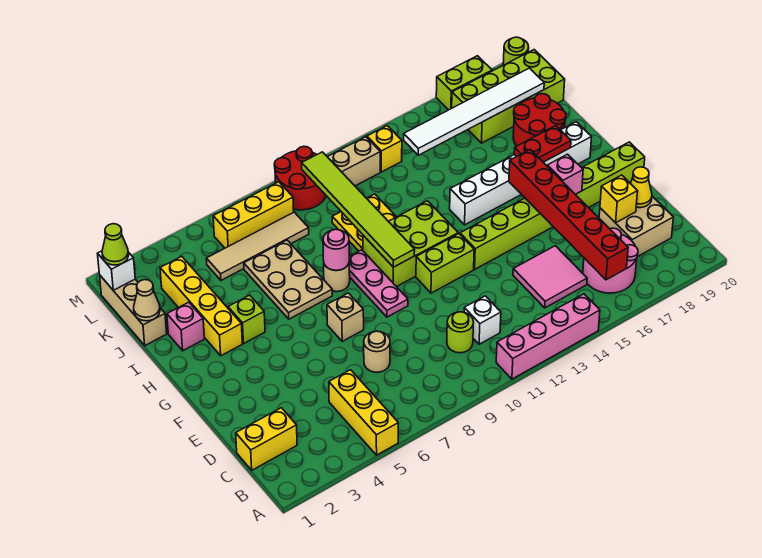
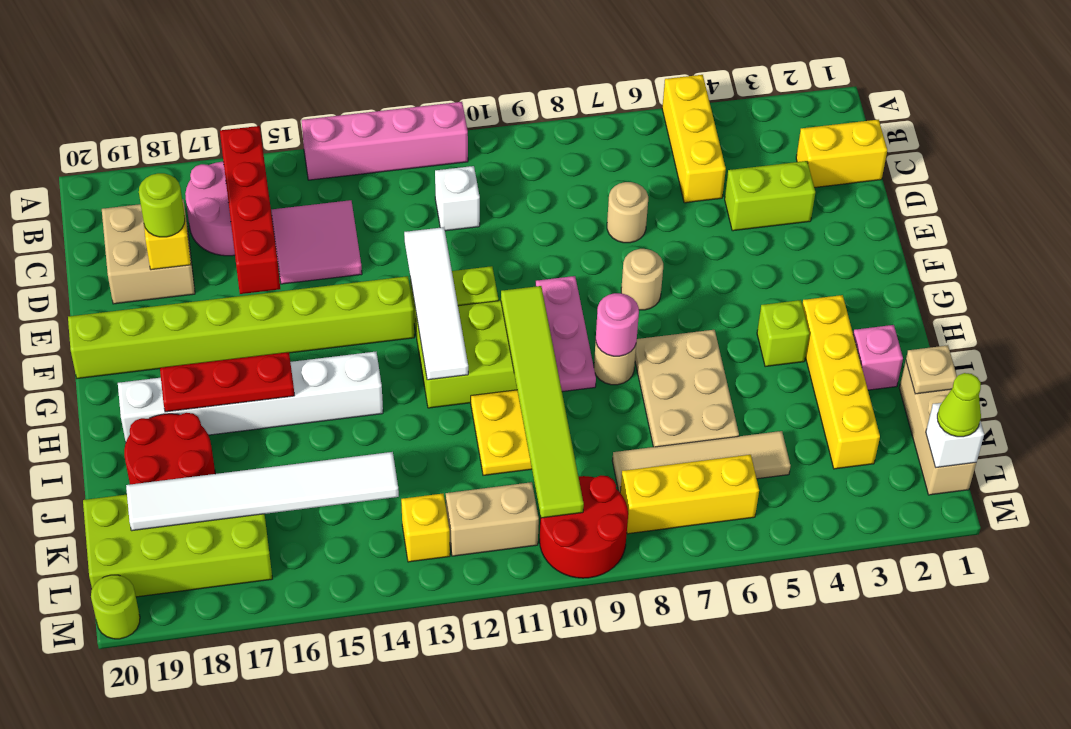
red brick B16:G16 level 2 -> red brick B16:E16 level 2
lime round brick C10 level 1 -> lime round brick D18 level 3
yellow cone D19 level 2 -> none
none -> white tile E12:H12 level 2
tan brick F7 level 1 -> tan round brick F7 level 1
pink brick F17 level 2 -> none
red plate H17:H18 level 2 -> red plate H16:H18 level 2
tan cone J1 level 2 -> tan plate J1 level 2
lime brick M17:M18 level 1 -> lime brick D3:D4 level 1

